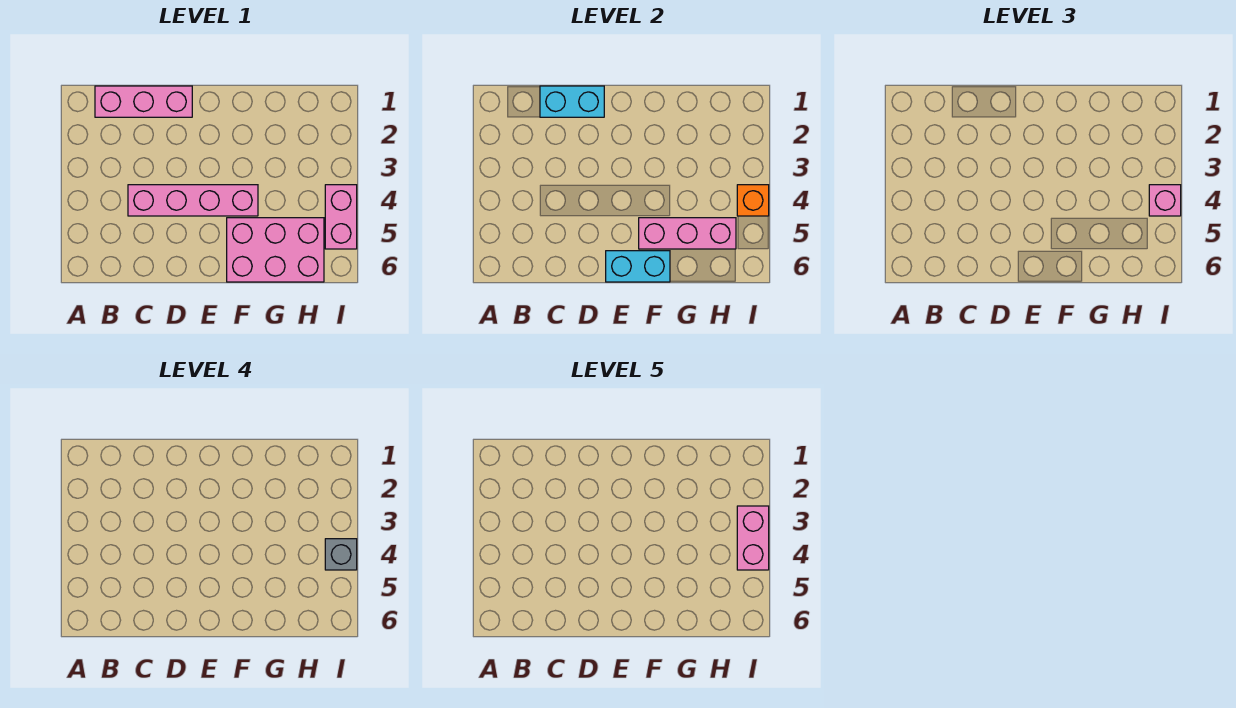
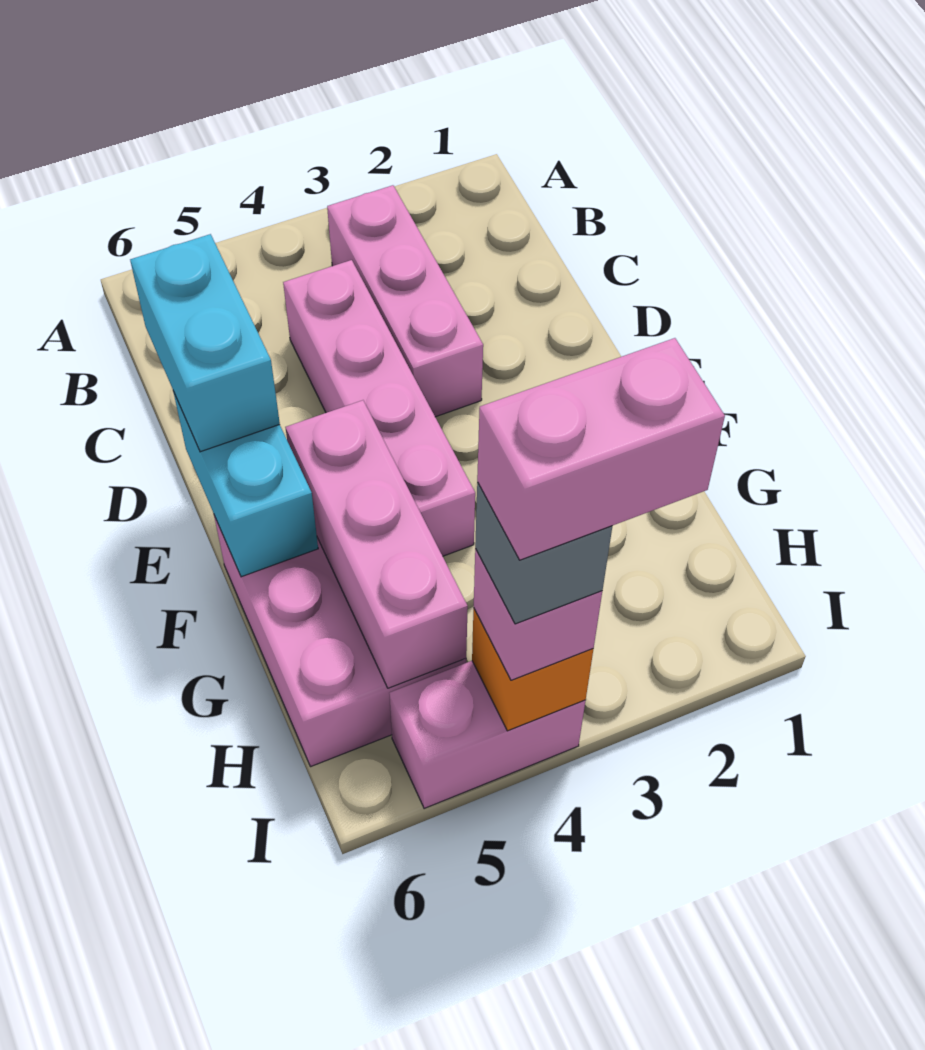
pink brick B1:D1 level 1 -> pink brick B3:D3 level 1
cyan brick C1:D1 level 2 -> cyan brick D6:E6 level 3

